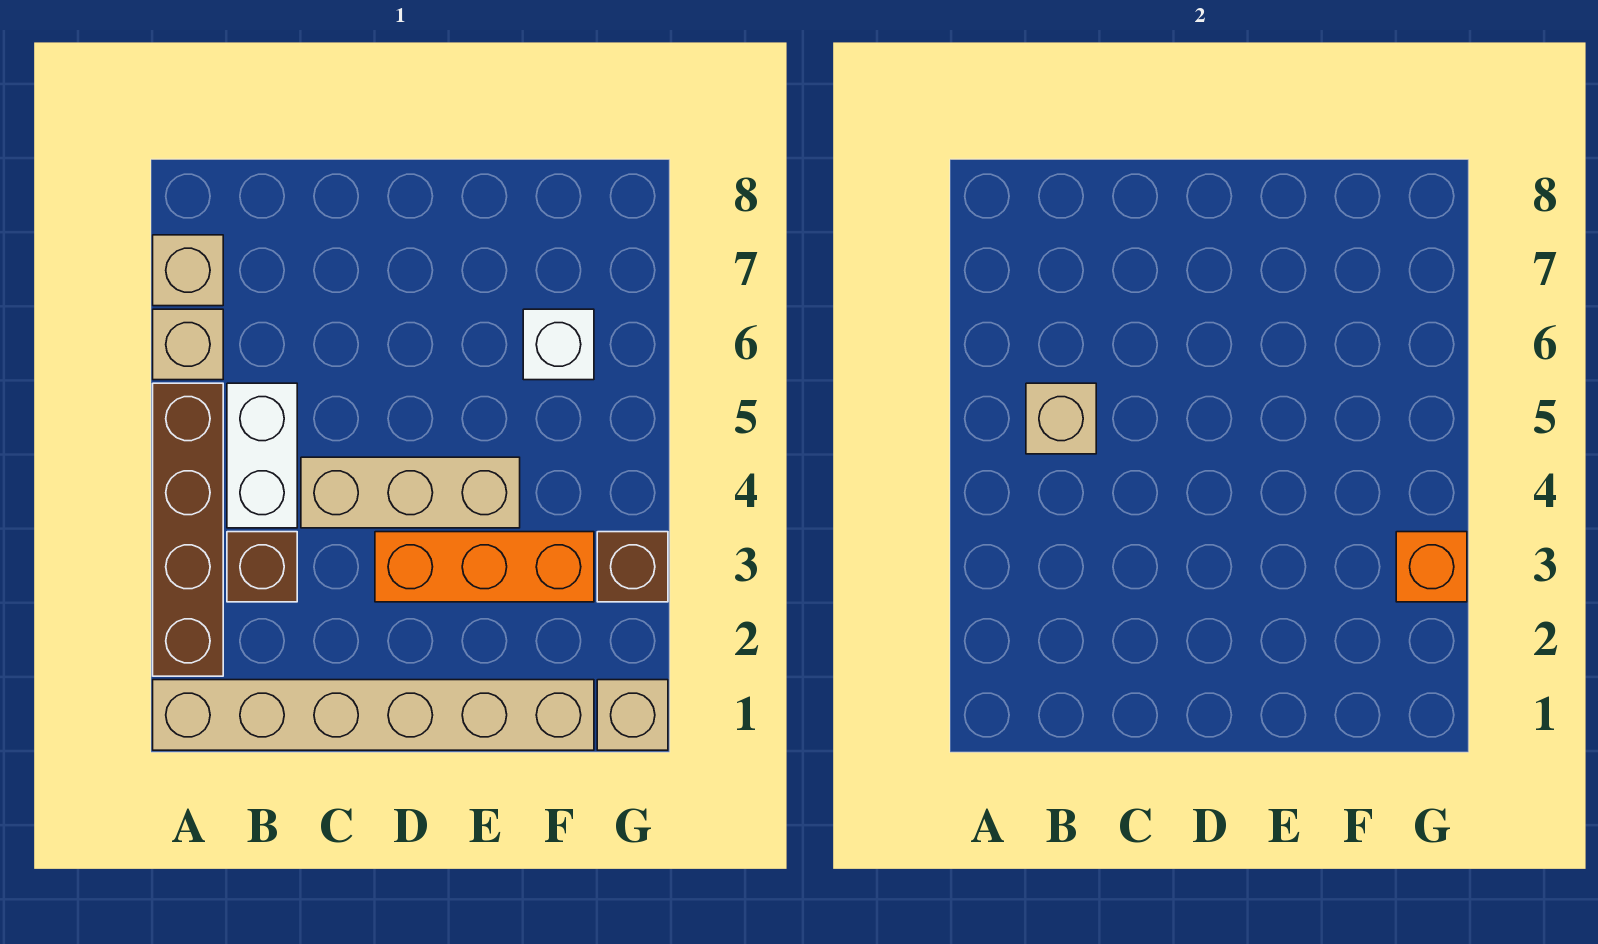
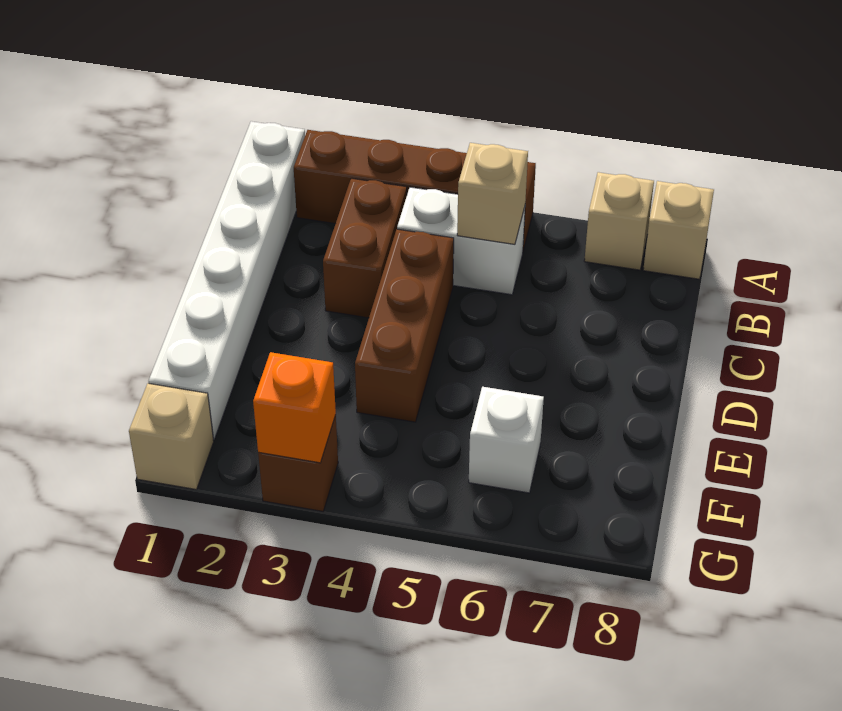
tan brick A1:F1 level 1 -> white brick A1:F1 level 1
tan brick A6 level 1 -> tan brick A8 level 1
brown brick B3 level 1 -> brown brick B3:C3 level 1
tan brick C4:E4 level 1 -> brown brick C4:E4 level 1
orange brick D3:F3 level 1 -> none

